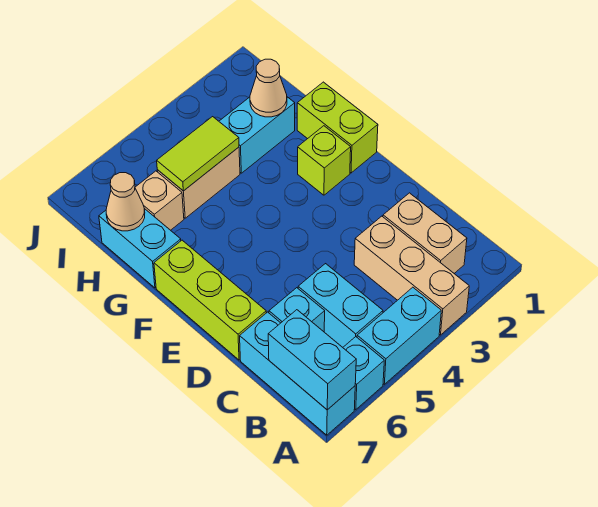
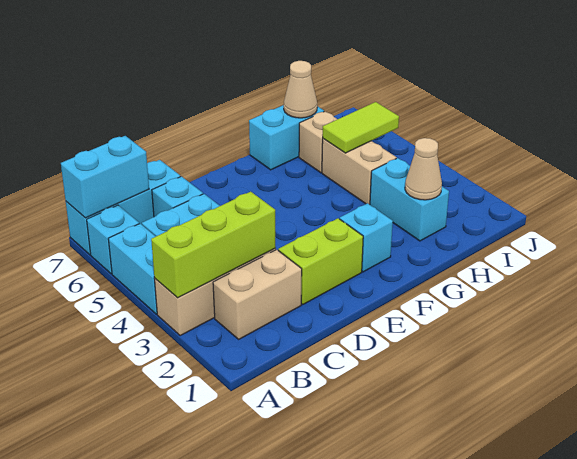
lime brick D7:F7 level 1 -> lime brick A3:C3 level 2
lime brick F1:G1 level 1 -> lime brick D2:E2 level 1
lime brick F2 level 1 -> cyan brick F2 level 1
lime tile H4:H5 level 2 -> lime tile H5:I5 level 2

